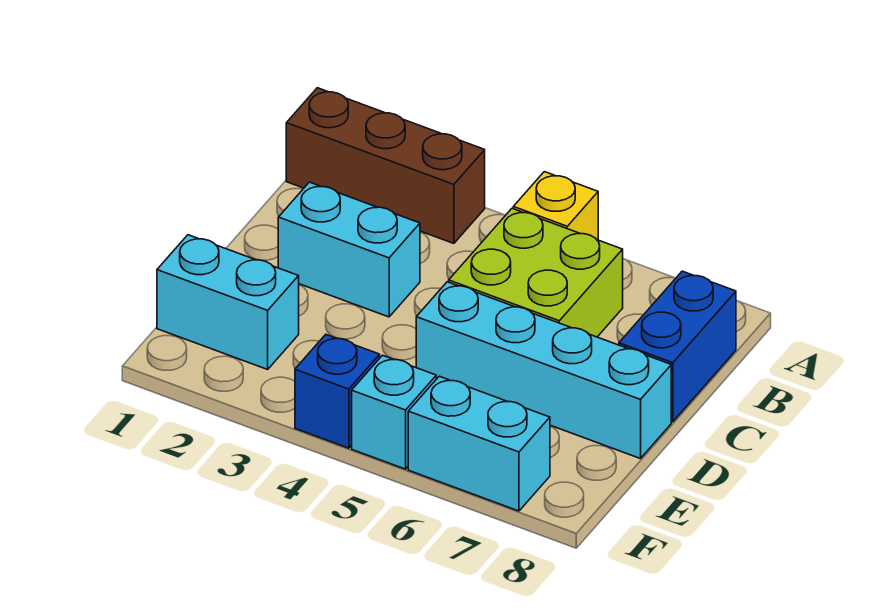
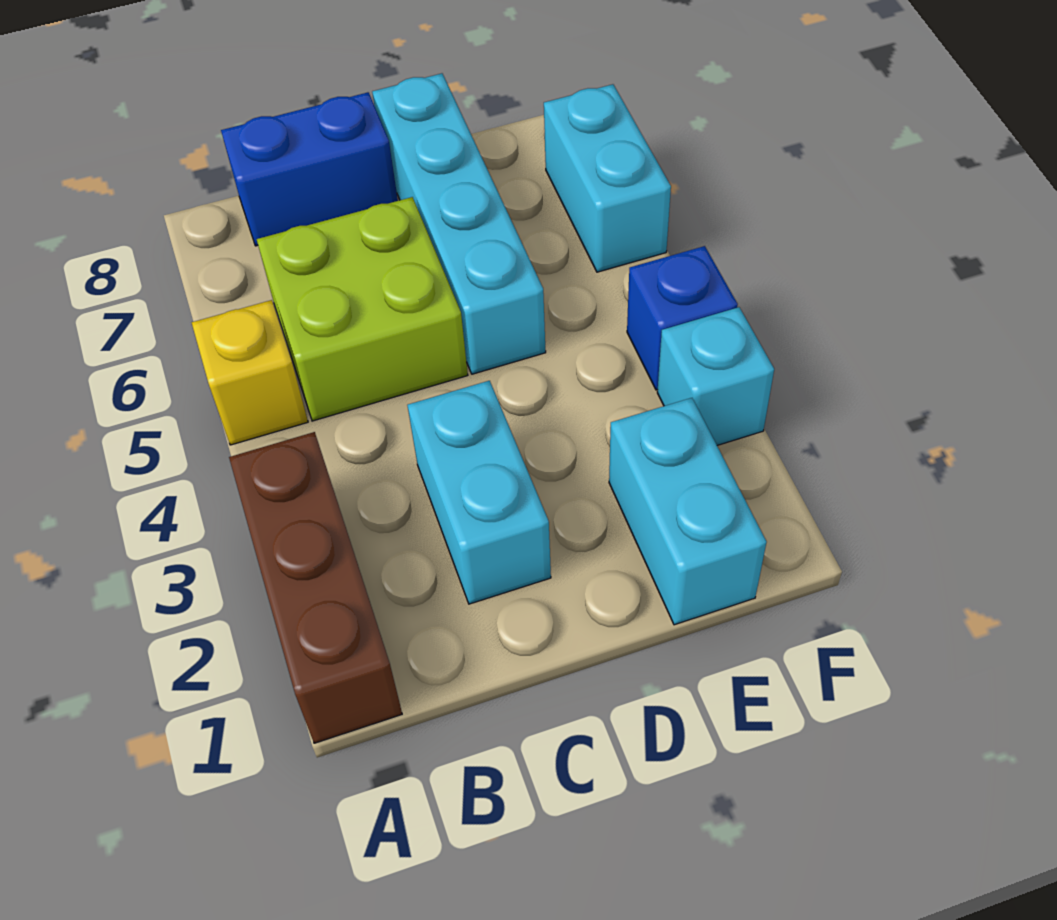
cyan brick F5 level 1 -> cyan brick F3 level 1

